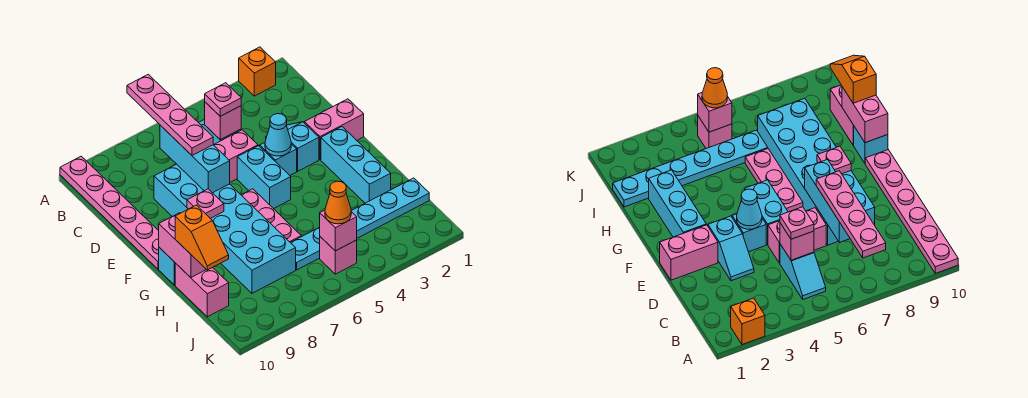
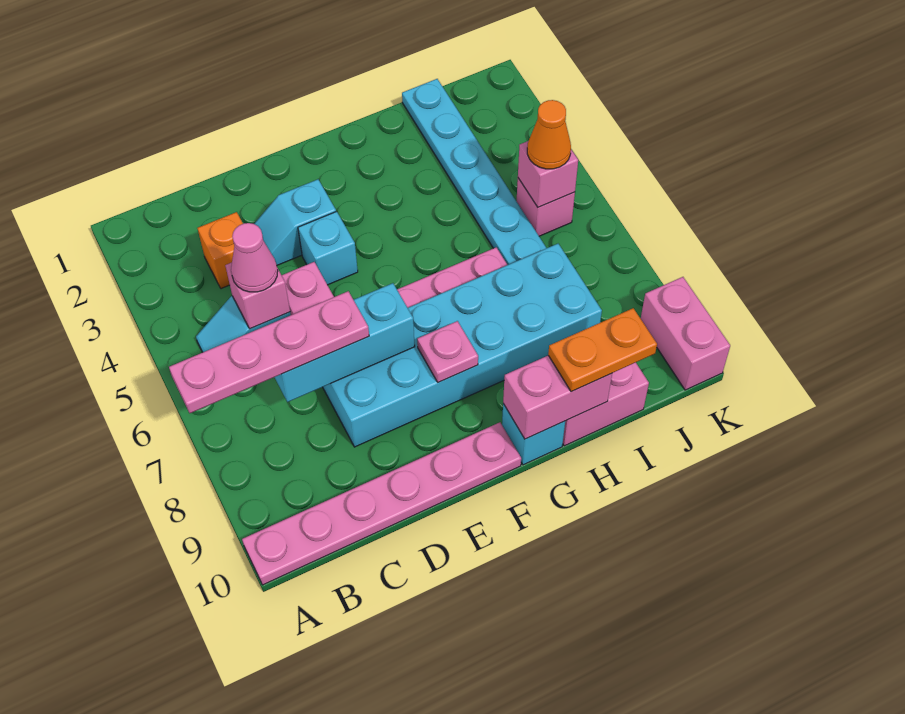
orange brick A2 level 1 -> orange brick C3 level 1
pink plate C5 level 3 -> pink cone C5 level 3
pink brick E1:E2 level 1 -> pink brick K9:K10 level 1
cyan cone E4 level 2 -> none
cyan brick E5:F5 level 1 -> none
cyan brick F2:H2 level 1 -> none
orange slope H10:I10 level 3 top H -> orange plate H10:I10 level 3

